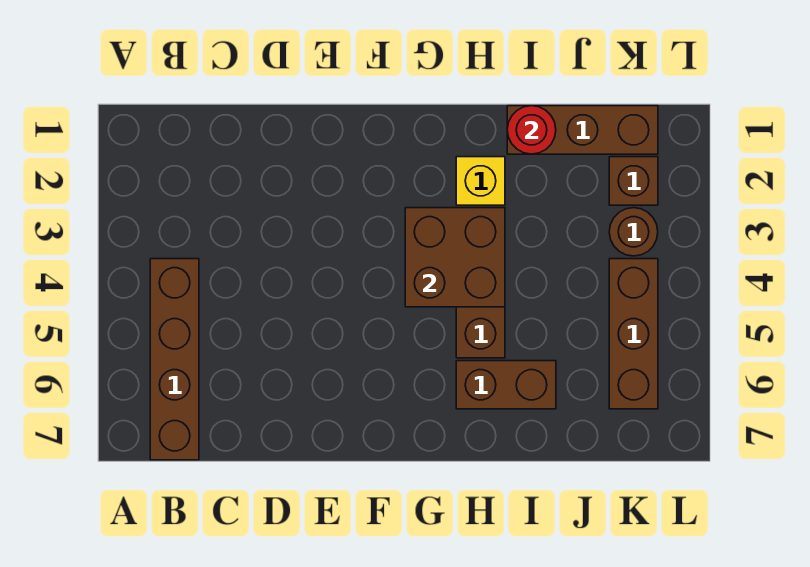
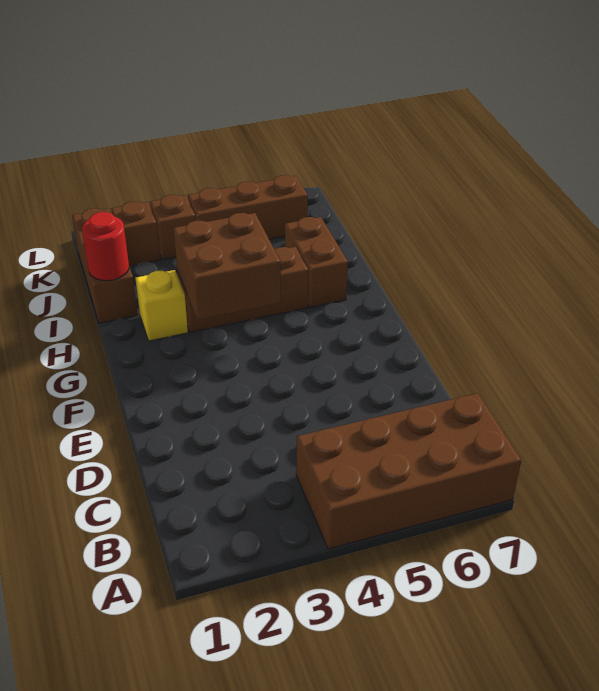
brown brick B4:B7 level 1 -> brown brick A4:B7 level 1
brown round brick K3 level 1 -> brown brick K3 level 1

